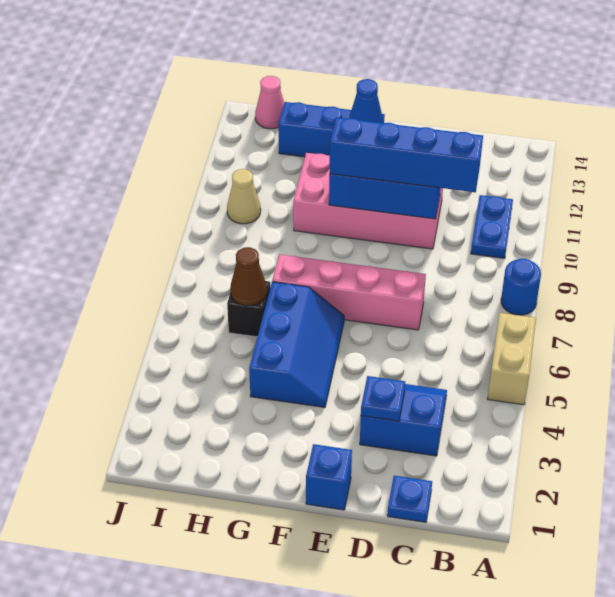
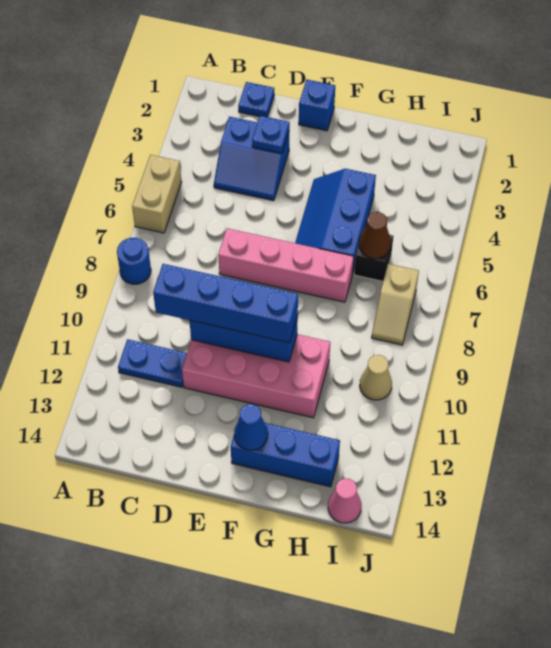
blue plate B10:B11 level 1 -> blue plate B11:C11 level 1
none -> tan slope I7:I8 level 1 top 7

